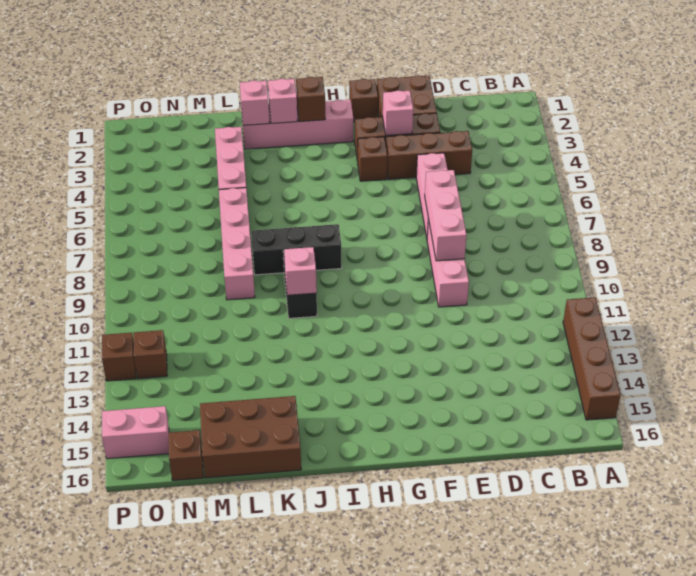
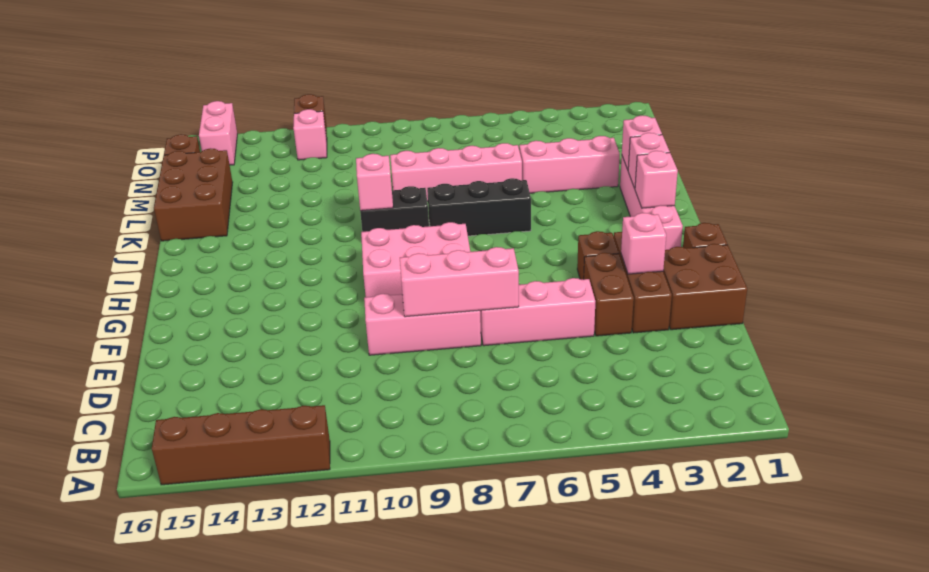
brown brick D4:F4 level 1 -> brown brick E4:F4 level 1
none -> pink brick G8:H10 level 1
brown brick I2 level 2 -> pink brick I2 level 2
black brick I8:K8 level 1 -> black brick J6:J8 level 1
brown brick O12 level 1 -> pink brick O12 level 1

